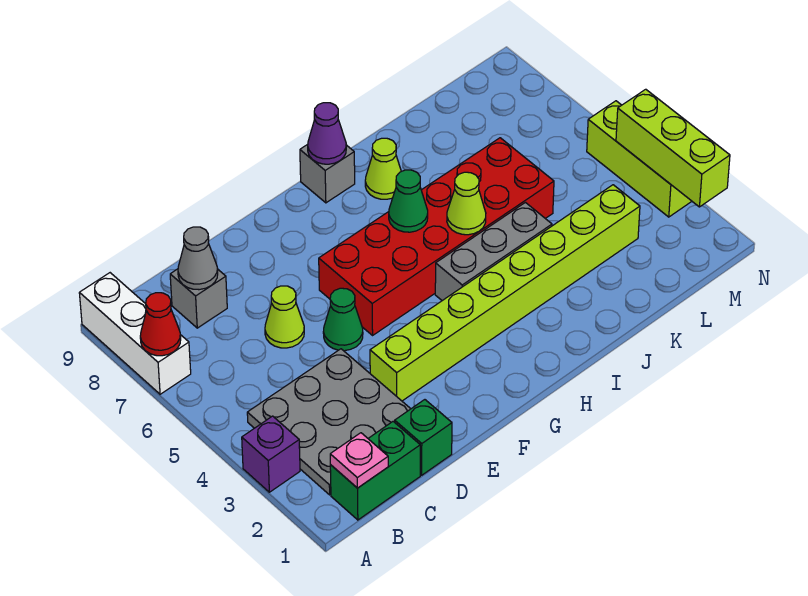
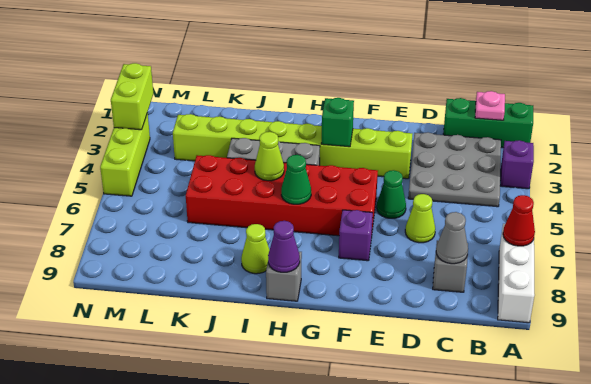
green brick B1:C1 level 1 -> green brick A1:C1 level 1
green brick D1 level 1 -> green brick G3 level 2
none -> purple brick F7 level 1
lime brick N2:N4 level 2 -> lime brick N2:N3 level 2

